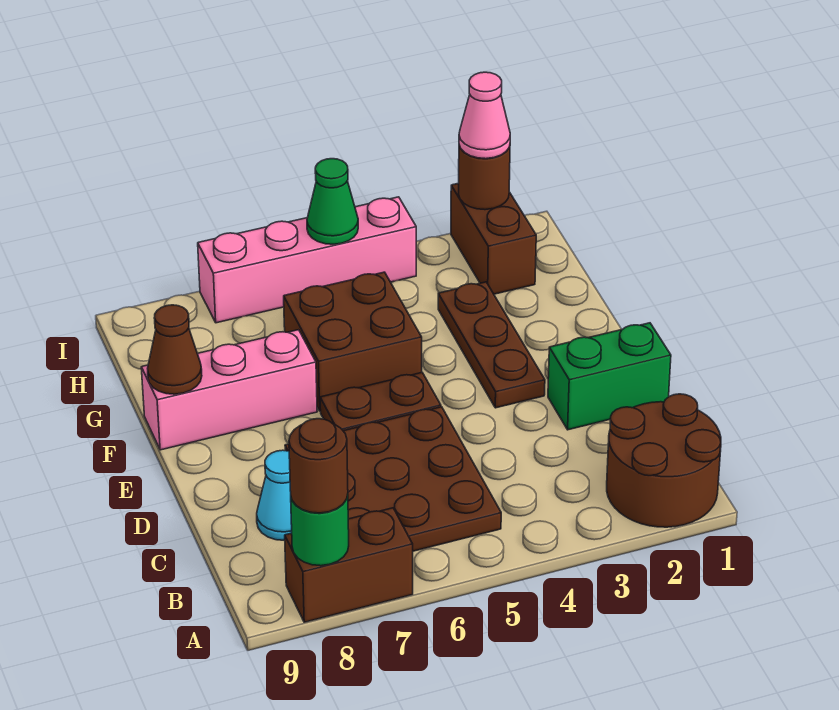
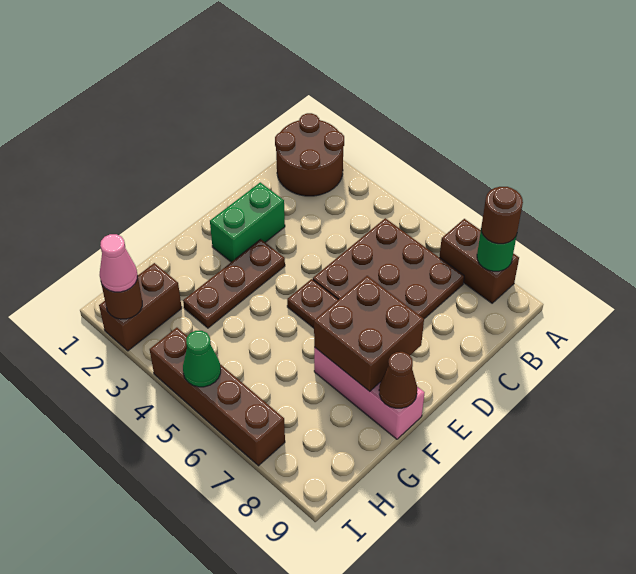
cyan cone C8 level 1 -> none
green brick D1:D2 level 1 -> green brick D2:E2 level 1
brown brick F5:G6 level 1 -> brown brick E7:F8 level 2
pink brick I4:I7 level 1 -> brown brick I4:I7 level 1

